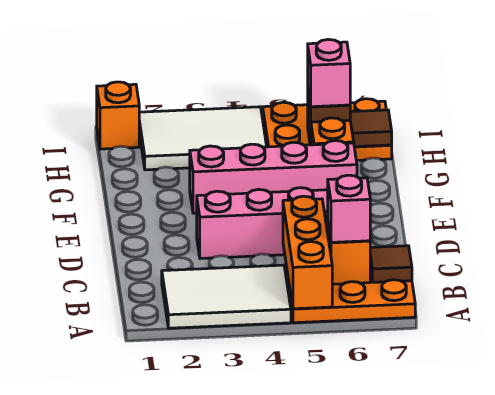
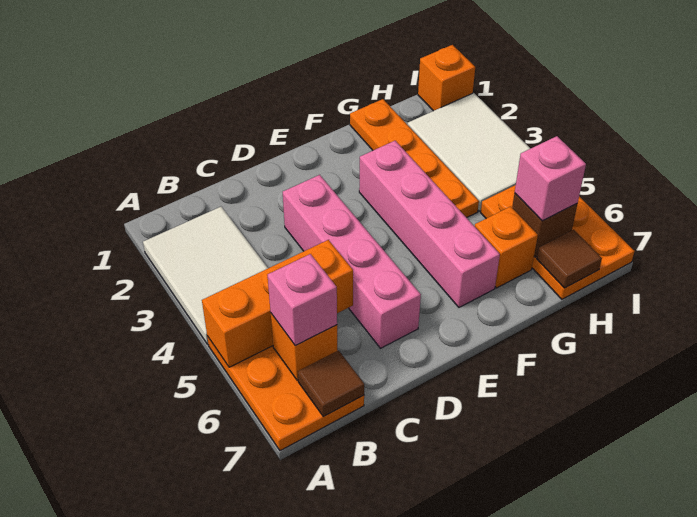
none -> orange plate G1:G4 level 1

